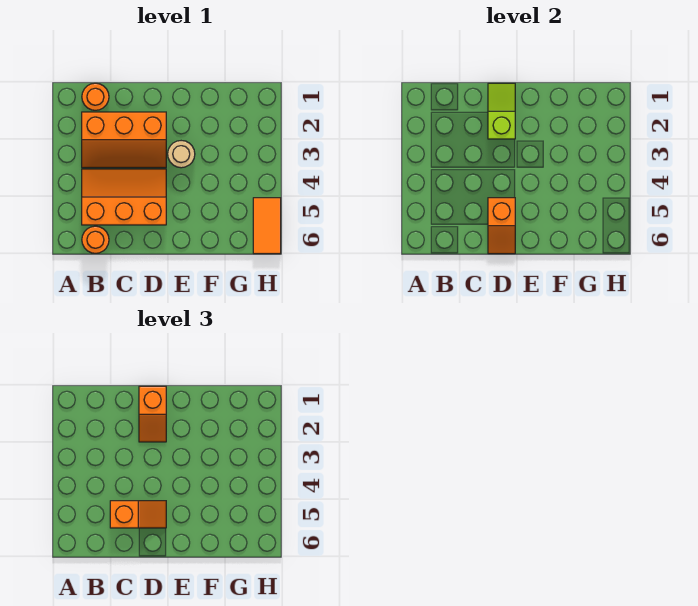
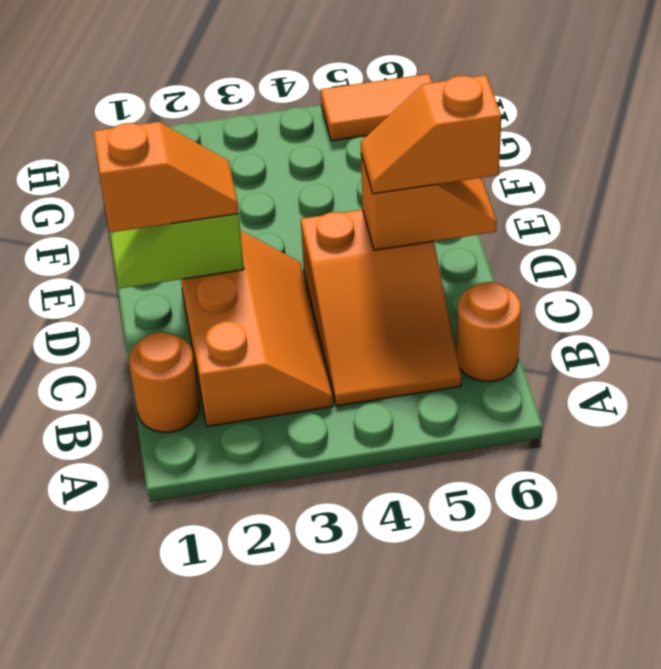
orange slope B4:D5 level 1 top 5 -> orange slope B4:D5 level 1 top D
orange slope C5:D5 level 3 top C -> orange slope D5:D6 level 3 top 6
tan round brick E3 level 1 -> none

